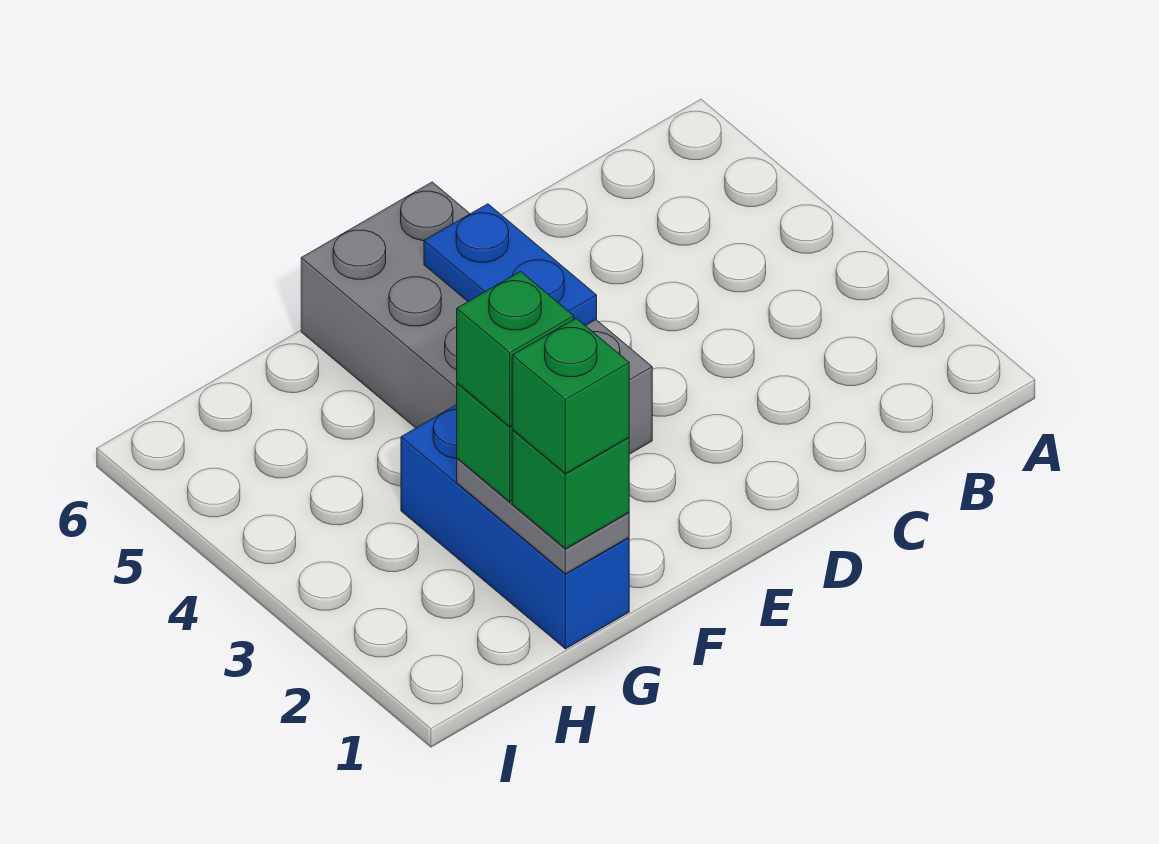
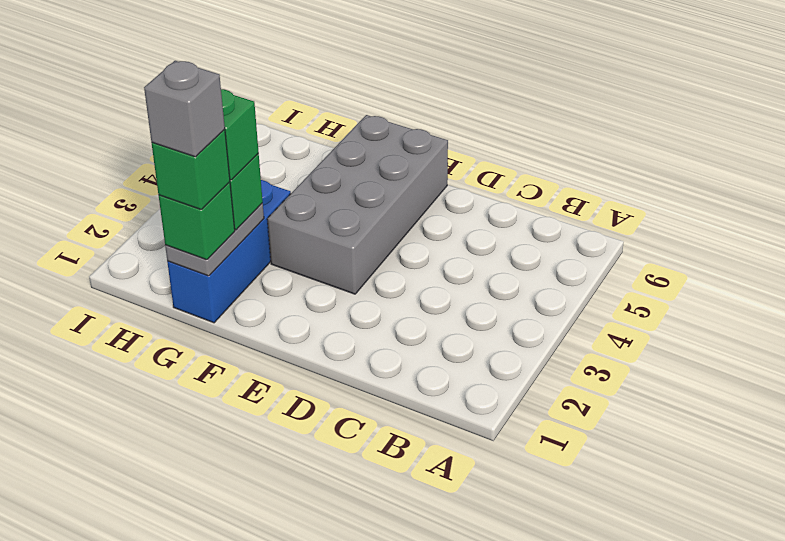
blue plate E4:E5 level 2 -> none
none -> grey brick G1 level 5

